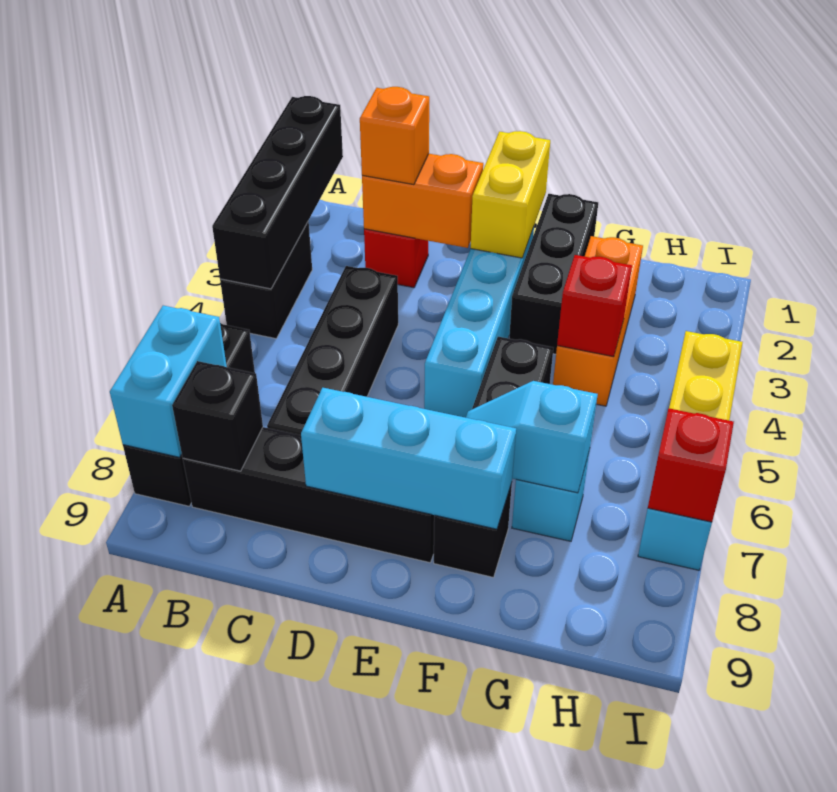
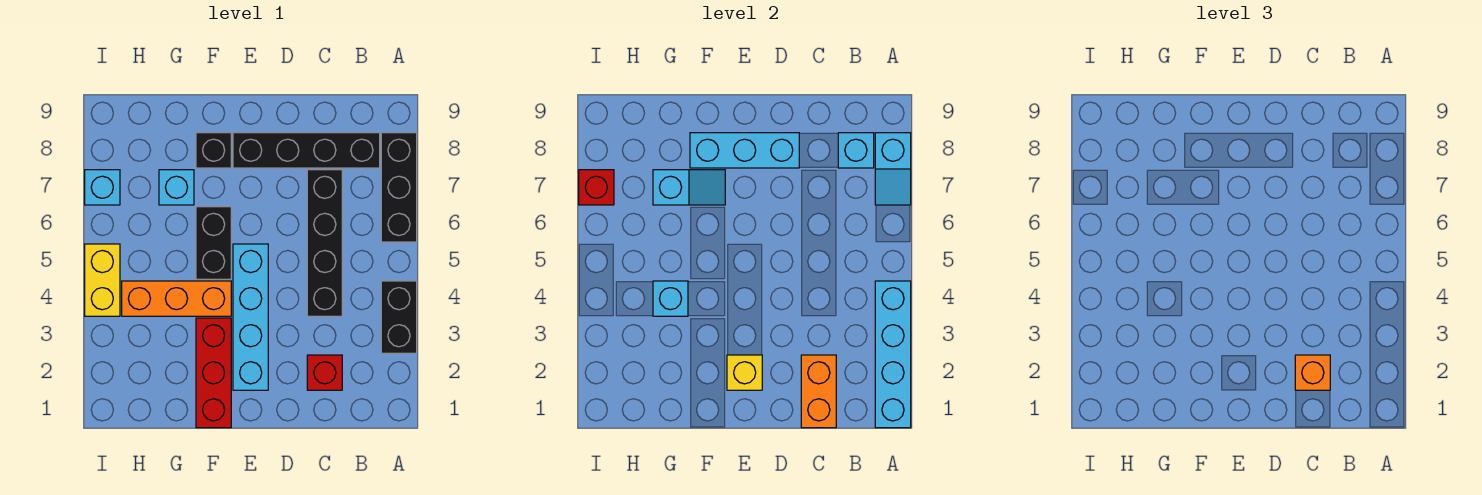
black brick A1:A4 level 2 -> cyan brick A1:A4 level 2
cyan brick A7:A8 level 2 -> cyan slope A7:A8 level 2 top 8
black brick B8 level 2 -> cyan brick B8 level 2
orange brick C2:D2 level 2 -> orange brick C1:C2 level 2
yellow brick E1:E2 level 2 -> yellow brick E2 level 2
black brick F1:F3 level 1 -> red brick F1:F3 level 1
orange brick G2:G4 level 1 -> orange brick F4:H4 level 1
red brick G4 level 2 -> cyan brick G4 level 2

